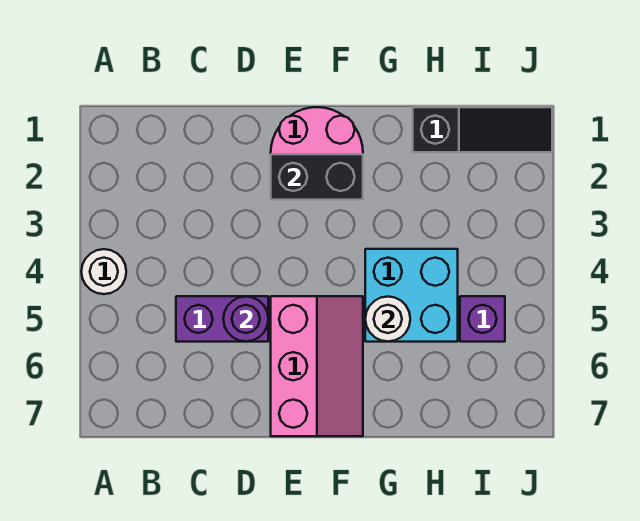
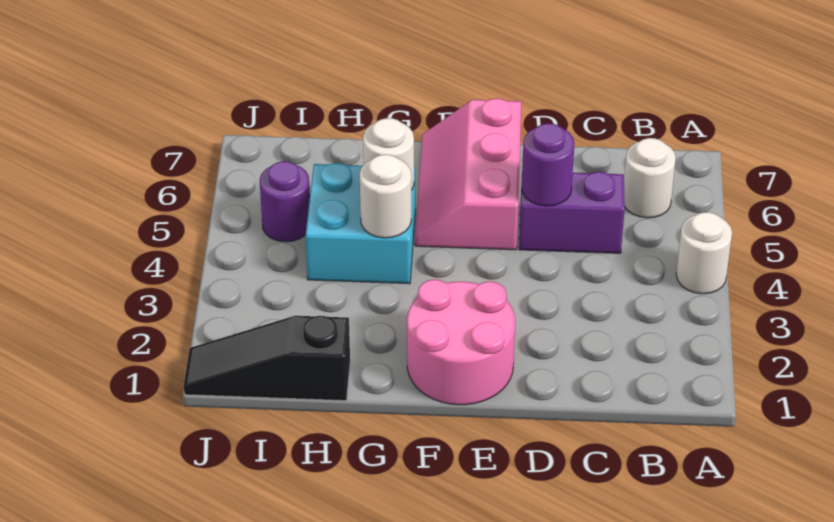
none -> white round brick B6 level 1
black brick E2:F2 level 2 -> none
none -> white round brick G4 level 2
purple brick I5 level 1 -> purple round brick I5 level 1

